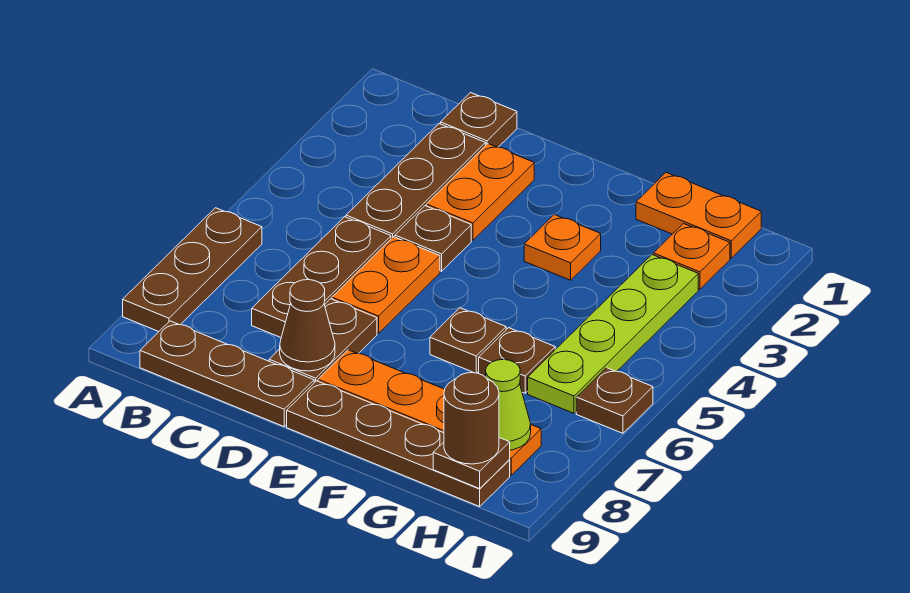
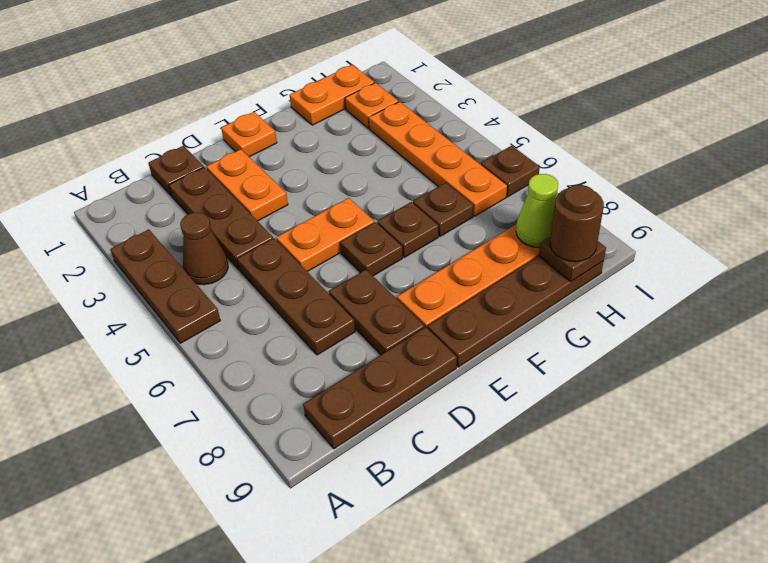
brown plate A6:A8 level 1 -> brown plate A3:A5 level 1
brown plate D4 level 1 -> brown plate E6 level 1
orange plate D5:D6 level 1 -> orange plate D5:E5 level 1
brown cone D8 level 2 -> brown cone B4 level 1
orange plate F3 level 1 -> orange plate E1 level 1
lime plate H3:H6 level 1 -> orange plate H3:H6 level 1

